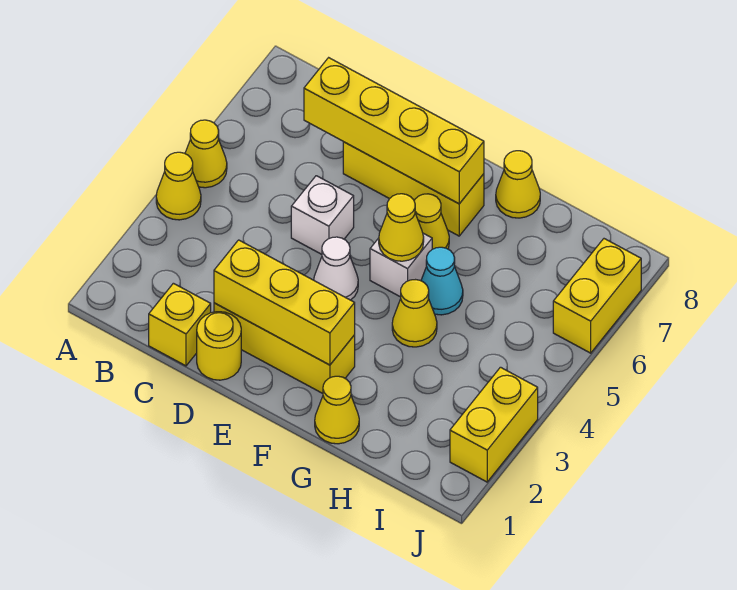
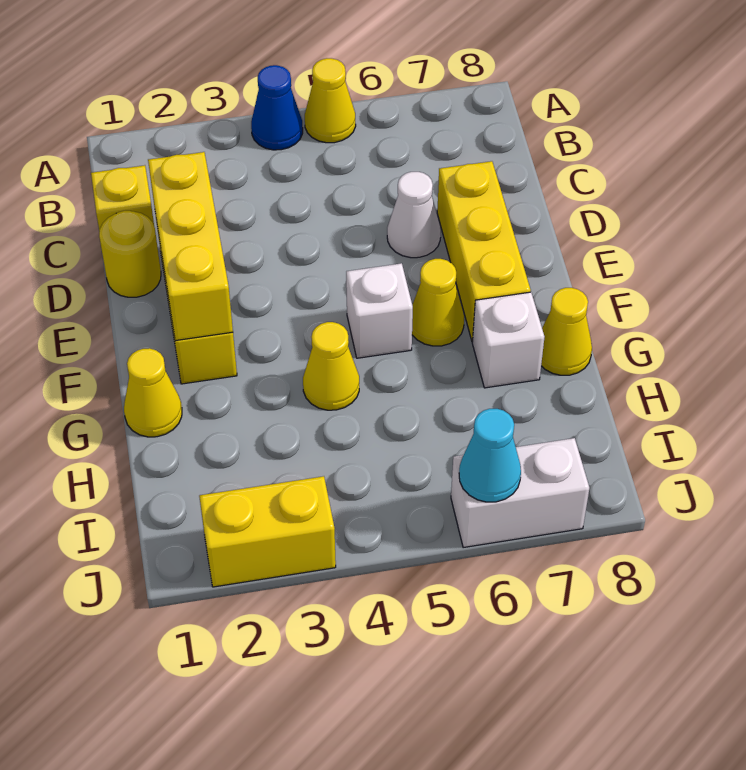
yellow cone A4 level 1 -> blue cone A4 level 1
yellow brick C7:F7 level 2 -> none
white brick D5 level 1 -> white brick G7 level 1
white cone E4 level 1 -> white cone D6 level 1
yellow cone F5 level 2 -> none
cyan cone G5 level 1 -> cyan cone J6 level 2
yellow brick J6:J7 level 1 -> white brick J6:J7 level 1

